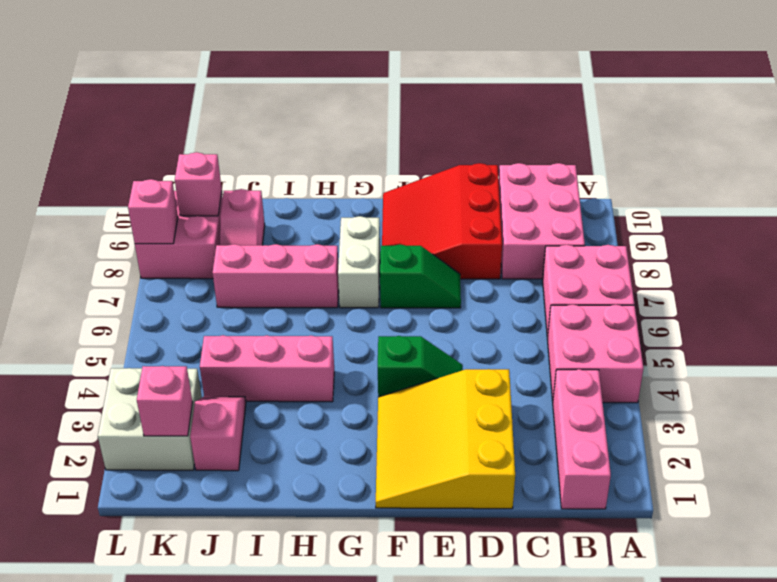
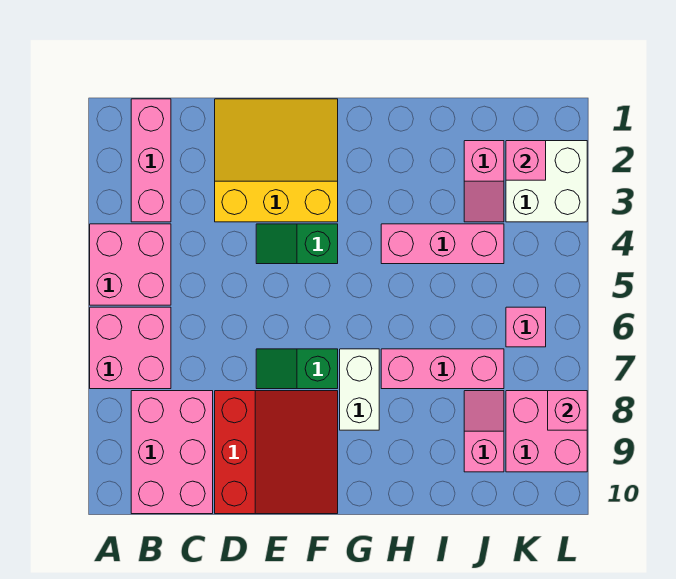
yellow slope D1:F3 level 1 top D -> yellow slope D1:F3 level 1 top 3
pink brick K9 level 2 -> pink brick K6 level 1

